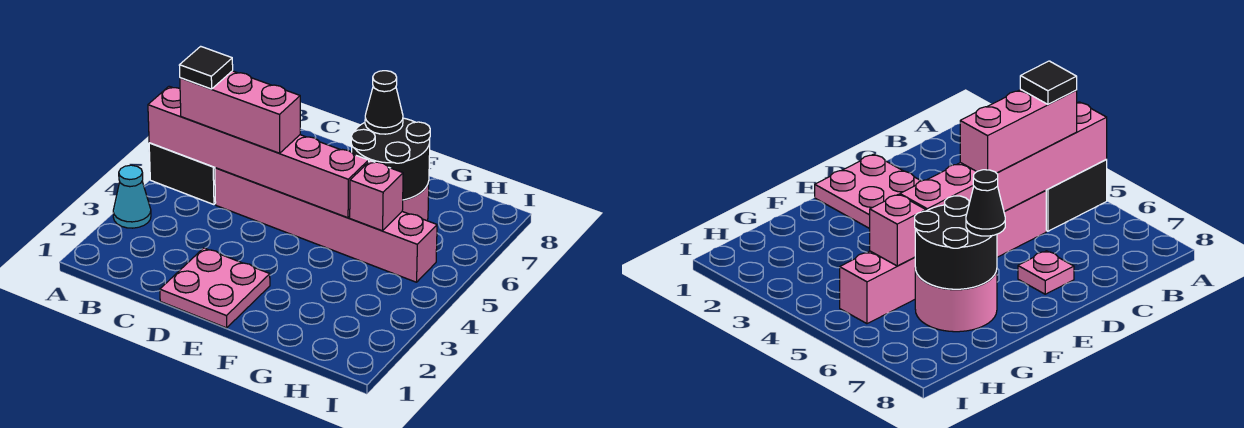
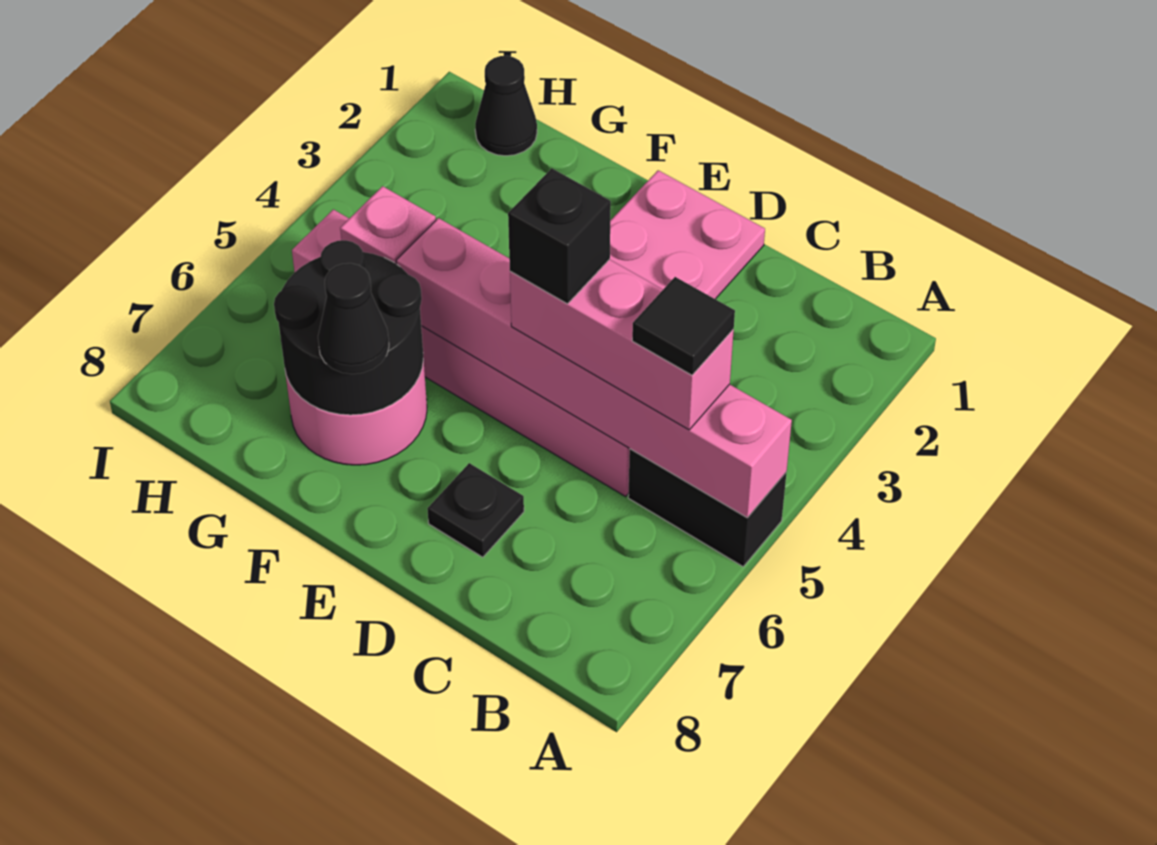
cyan cone A3 level 1 -> none
none -> black brick D5 level 4
pink plate D7 level 1 -> black plate D7 level 1
none -> black cone H1 level 1

